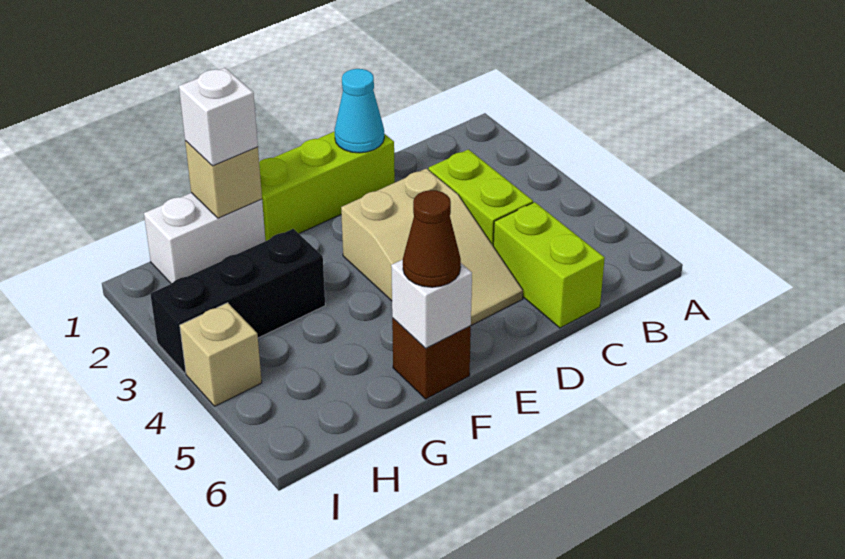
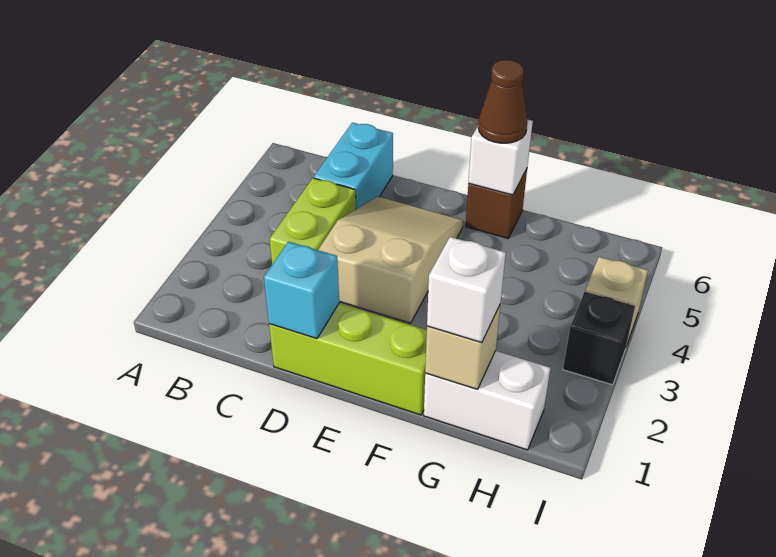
lime brick C5:C6 level 1 -> cyan brick C5:C6 level 1
cyan cone D1 level 2 -> cyan brick D1 level 2
black brick G3:I3 level 1 -> black brick I3 level 1

